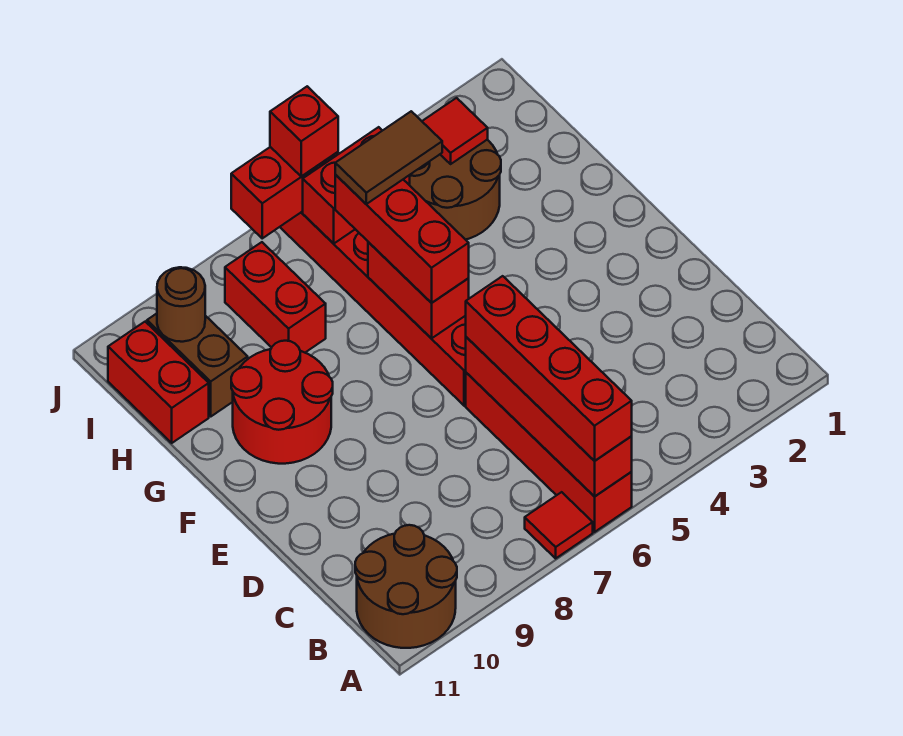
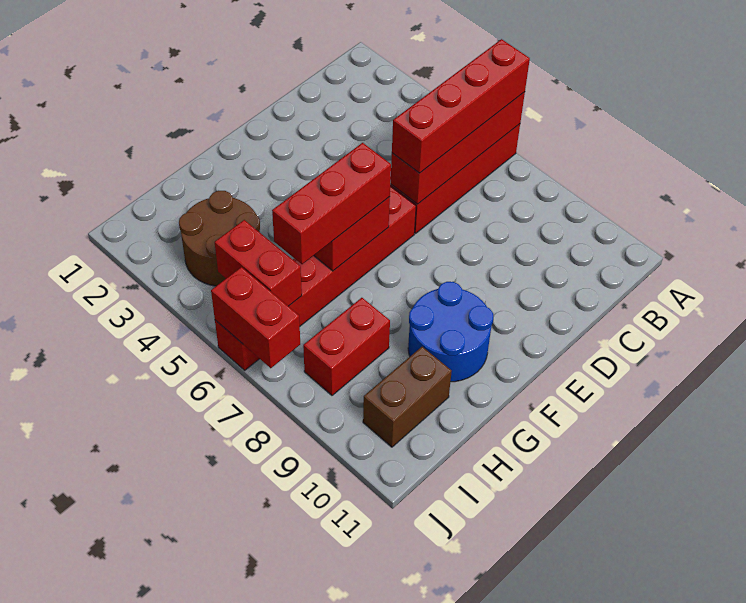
red tile A7 level 1 -> none
brown round brick A10:B11 level 1 -> none
red round brick F9:G10 level 1 -> blue round brick F9:G10 level 1
brown tile H5:H6 level 4 -> none
red brick H11:I11 level 1 -> none
red tile I3 level 2 -> none
brown round brick I10 level 2 -> none
red brick J6 level 3 -> none

